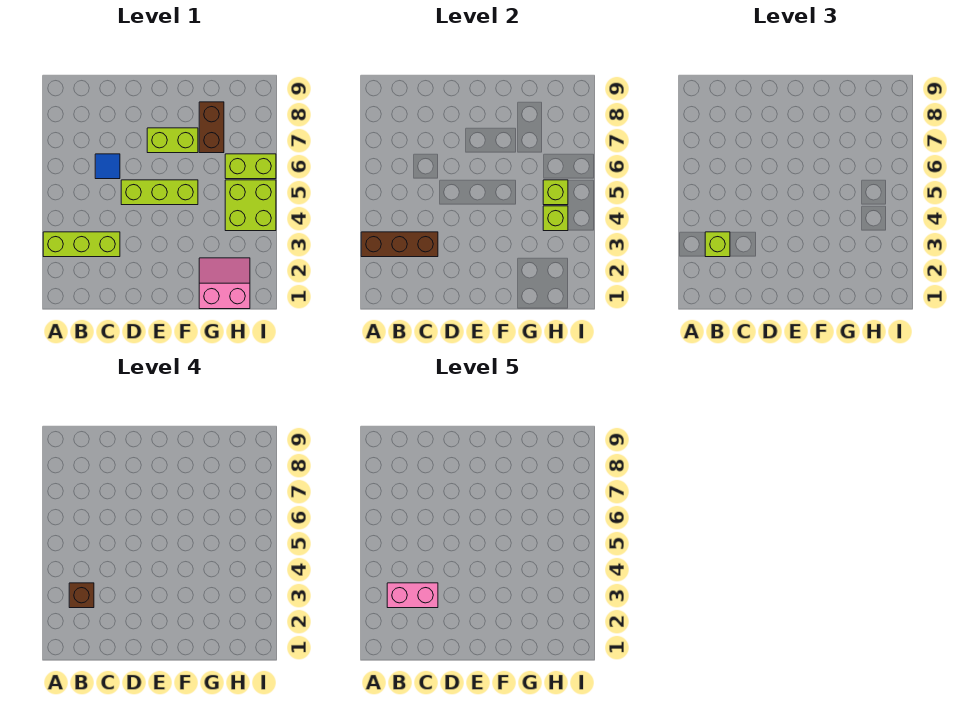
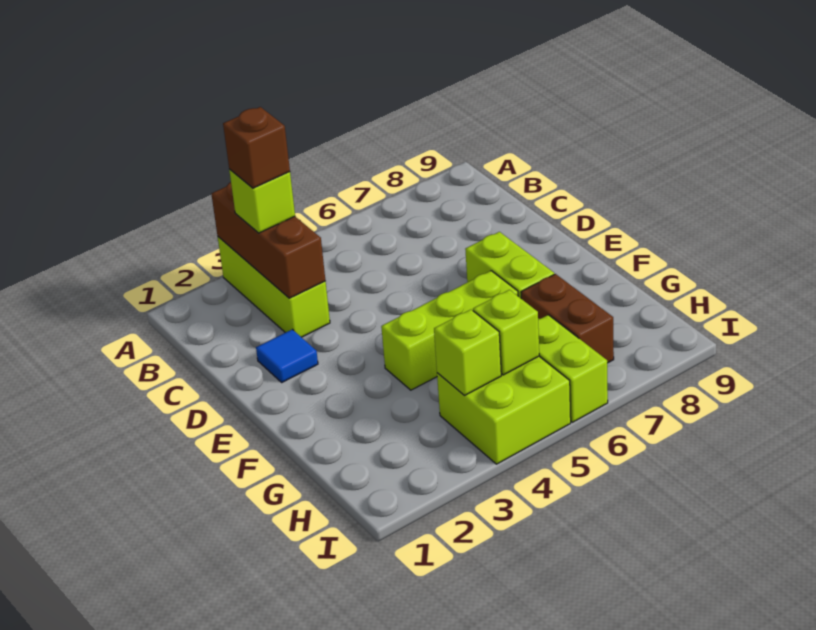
pink brick B3:C3 level 5 -> none
blue tile C6 level 1 -> blue tile D2 level 1
lime brick D5:F5 level 1 -> lime brick F4:F6 level 1
pink slope G1:H2 level 1 top 1 -> none
brown brick G7:G8 level 1 -> brown brick G7:H7 level 1

